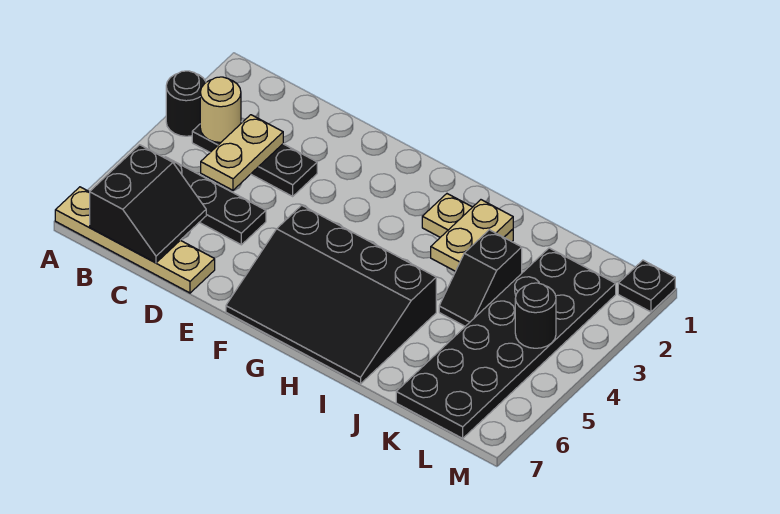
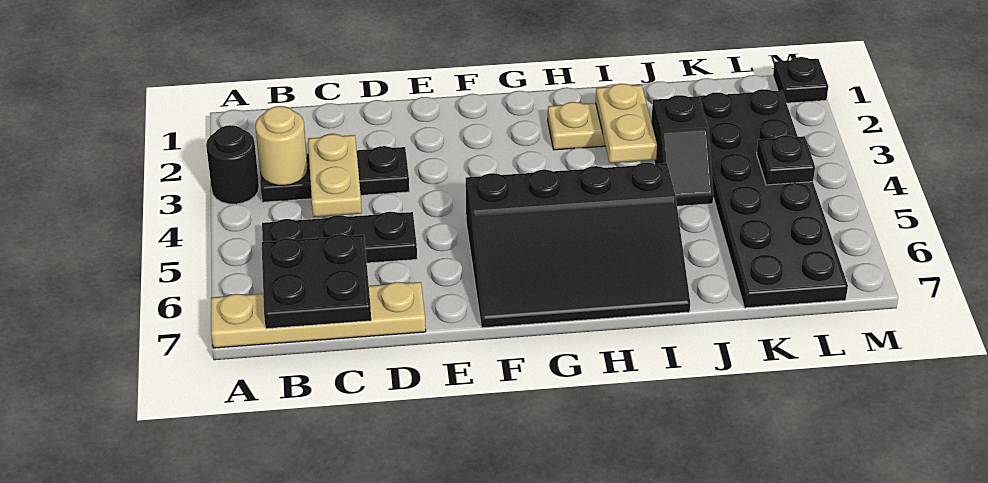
black slope B6:C7 level 2 top B -> black plate B6:C7 level 2
black round brick L4 level 2 -> black plate L4 level 2

